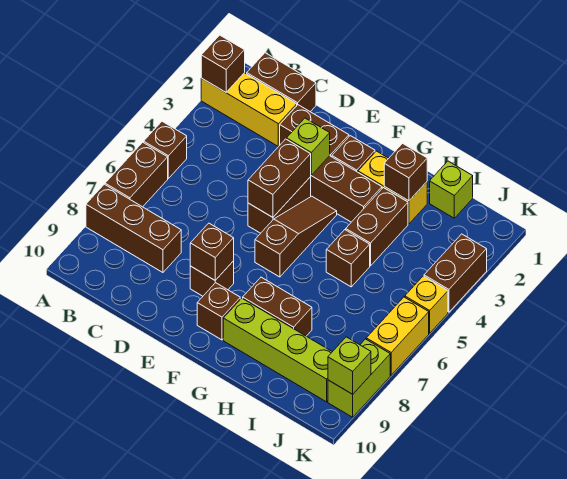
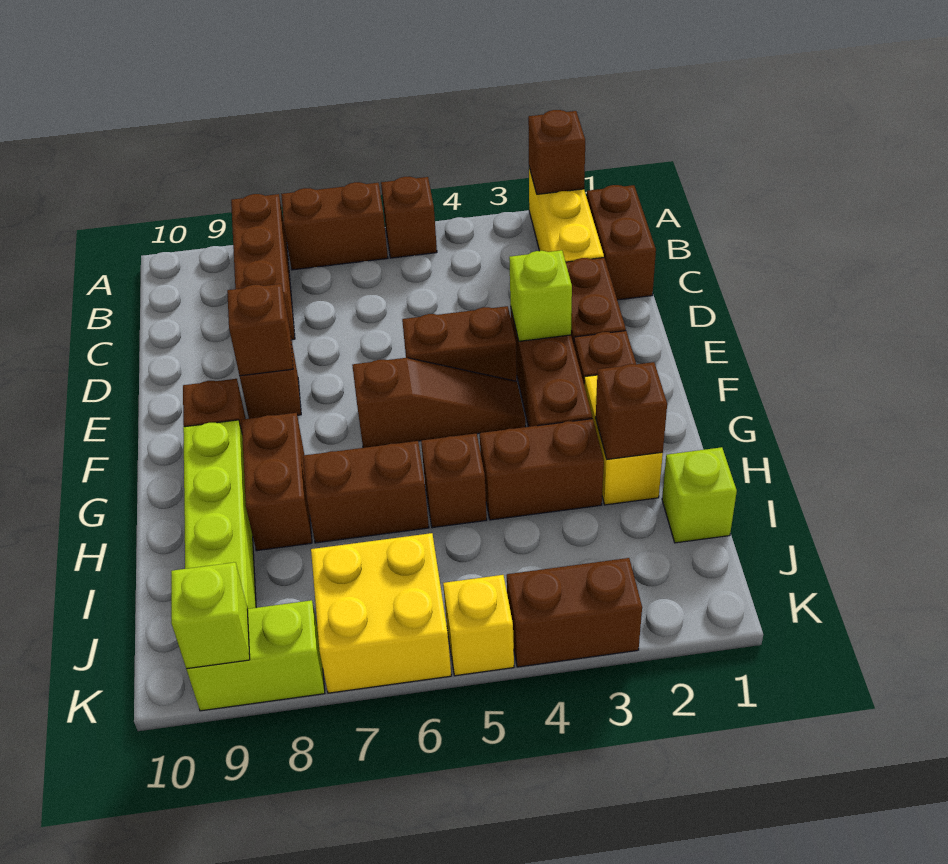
brown brick E4:E5 level 2 -> brown brick H6:H7 level 1
yellow brick K6:K7 level 1 -> yellow brick J6:K7 level 1

